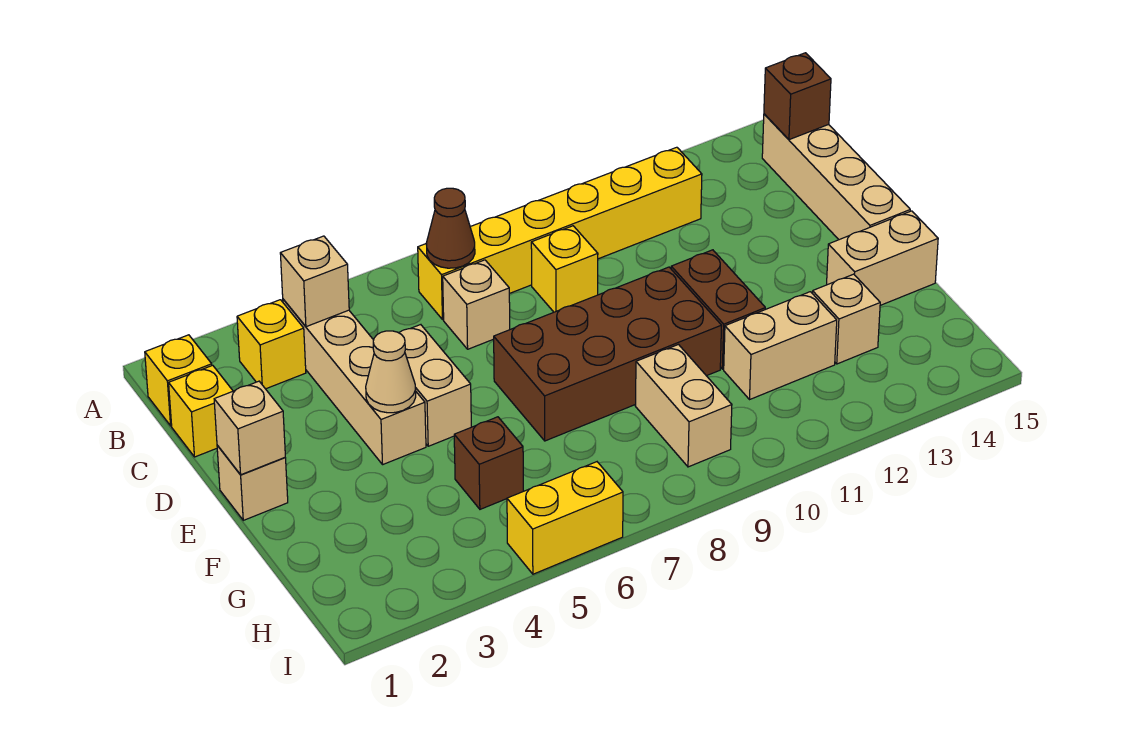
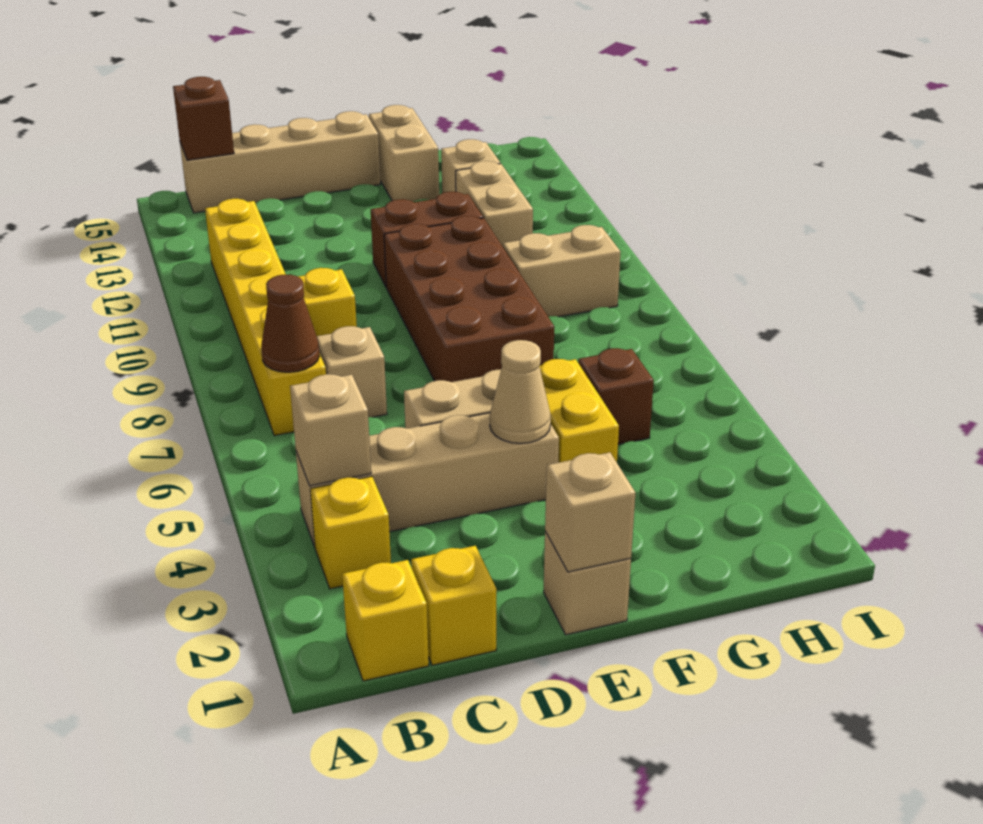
yellow brick I5:I6 level 1 -> yellow brick F4:F5 level 1

